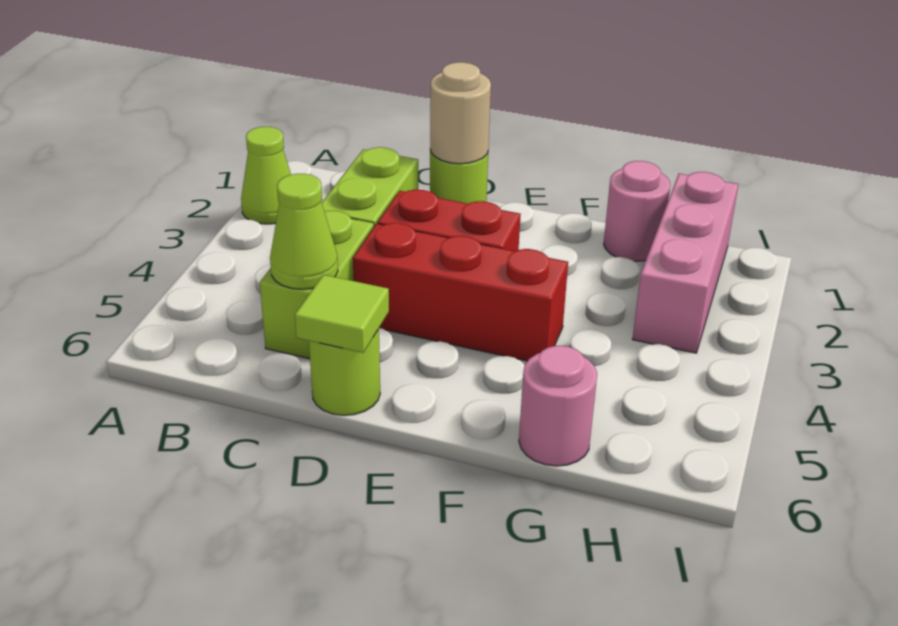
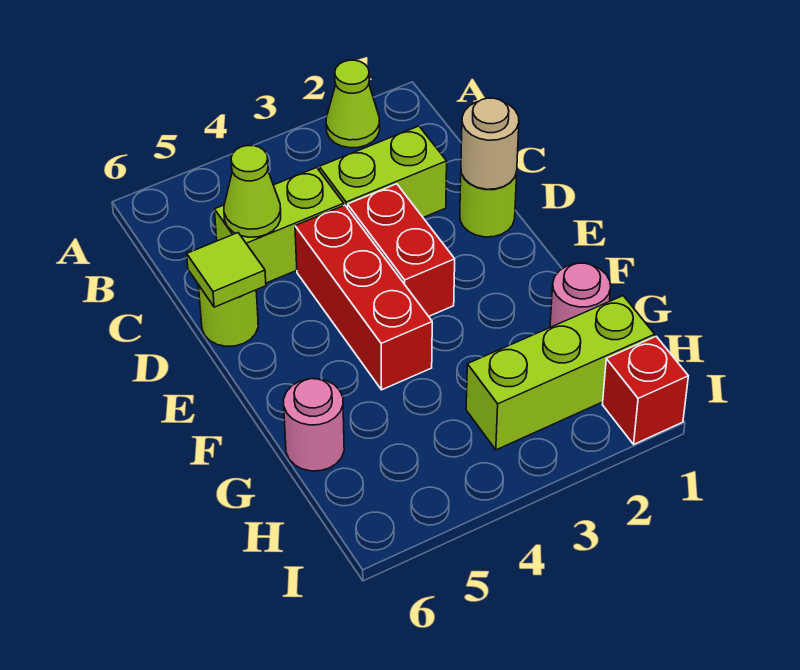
pink brick H1:H3 level 1 -> lime brick H1:H3 level 1
none -> red brick I1 level 1

